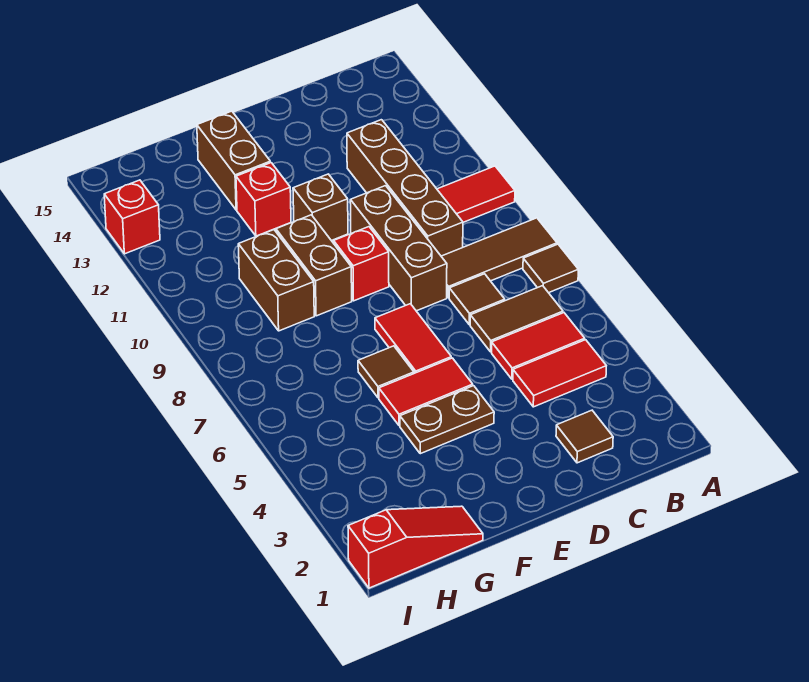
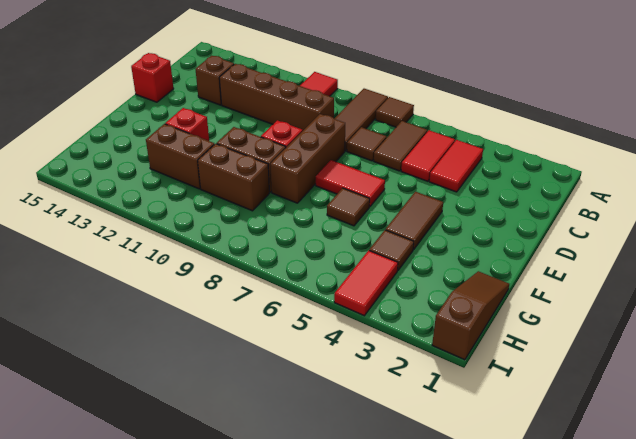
brown tile C2 level 1 -> brown tile G4 level 1
brown brick D8:D10 level 1 -> brown brick D8:F8 level 1
brown plate E4:F4 level 1 -> brown tile E4:F4 level 1
red tile E5:F5 level 1 -> red tile H4:I4 level 1
brown brick E11 level 1 -> brown brick C13 level 1
brown brick F13:F14 level 1 -> brown brick G11:G12 level 1
red slope G1:I1 level 1 top I -> brown slope G1:I1 level 1 top I
red brick I13 level 1 -> red brick D15 level 1

